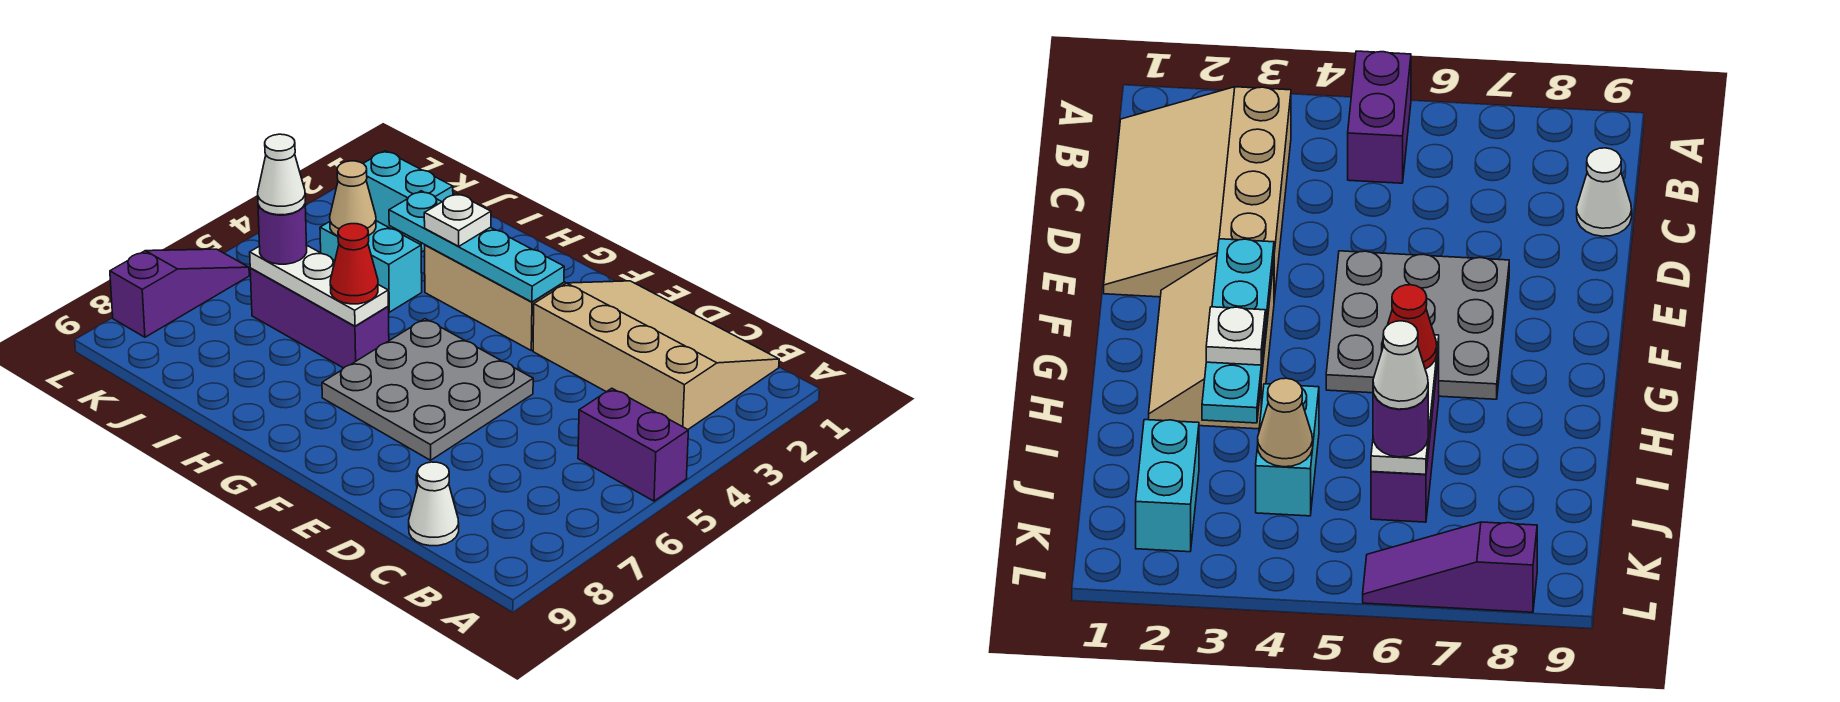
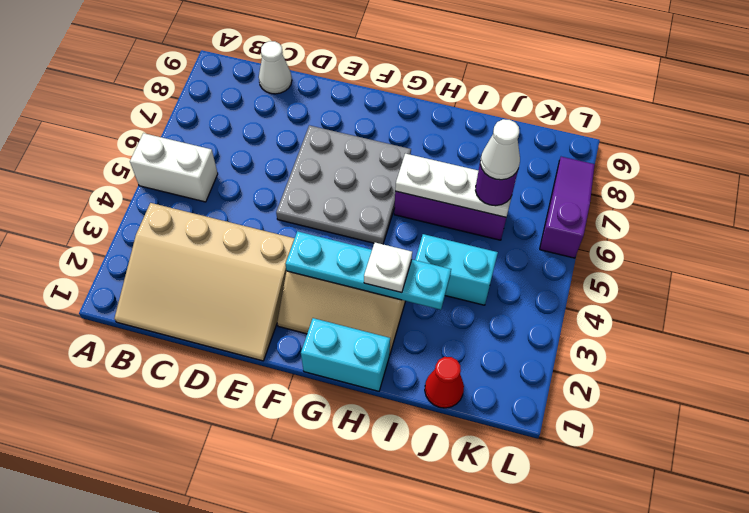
purple brick A5:B5 level 1 -> white brick A5:B5 level 1
red cone H6 level 3 -> red cone J1 level 1
cyan brick J2:K2 level 1 -> cyan brick G1:H1 level 1
tan cone J4 level 2 -> none
purple slope L6:L8 level 1 top 8 -> purple slope L6:L8 level 1 top 6

